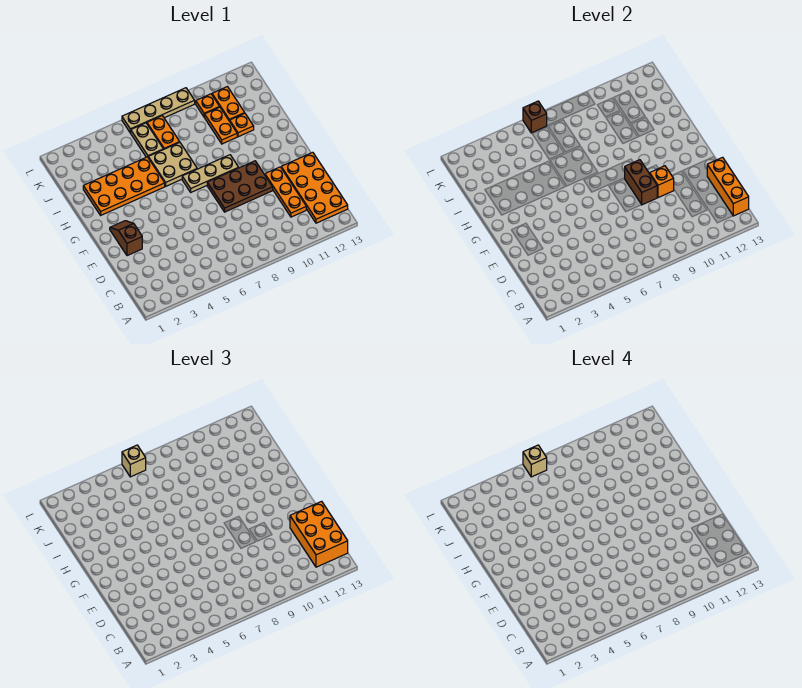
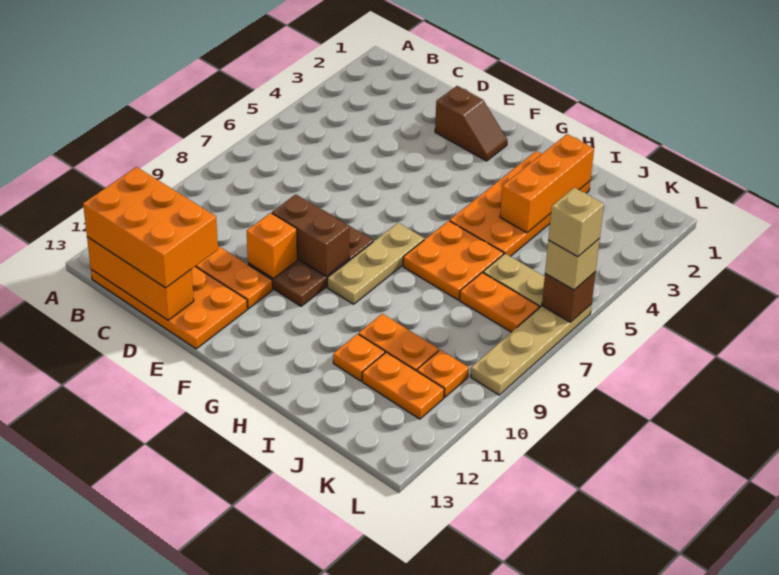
tan plate H6:I7 level 1 -> orange plate H6:I7 level 1
none -> orange brick I2:I4 level 2

